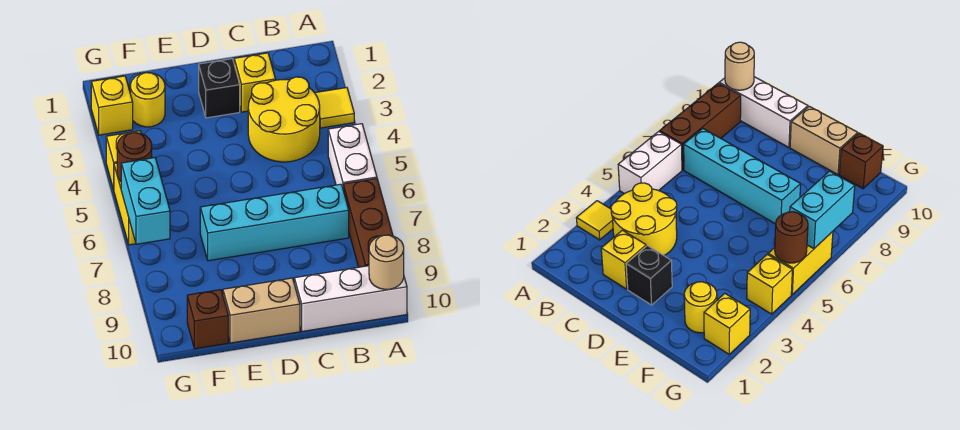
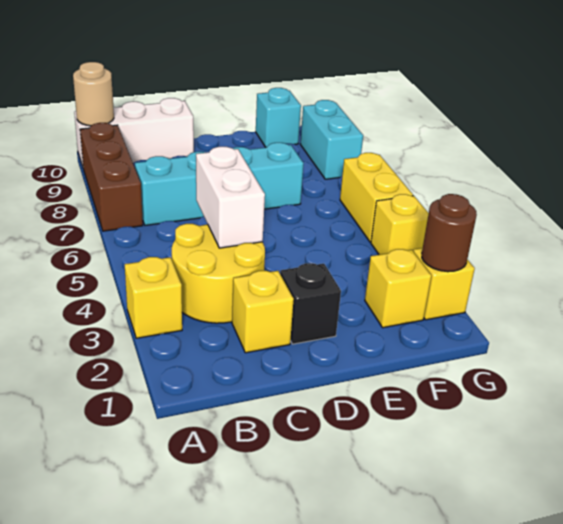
yellow tile A3 level 1 -> yellow brick A3 level 1
white brick A5:A6 level 1 -> white brick C4:C5 level 2
tan brick D10:E10 level 1 -> none
yellow round brick F2 level 1 -> yellow brick F2 level 1
brown brick F10 level 1 -> cyan brick F10 level 1
brown round brick G5 level 2 -> brown round brick G2 level 2
cyan brick G6:G7 level 2 -> cyan brick G8:G9 level 1

